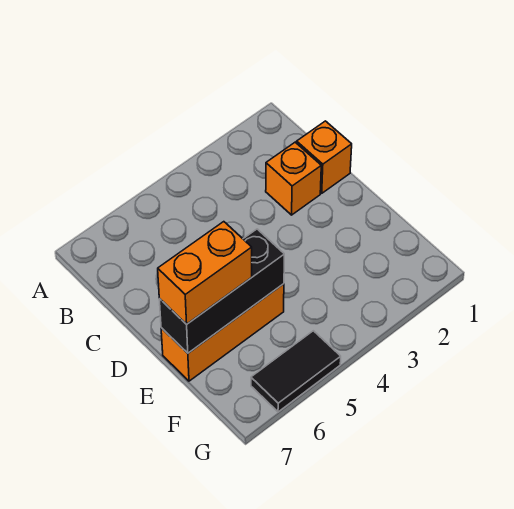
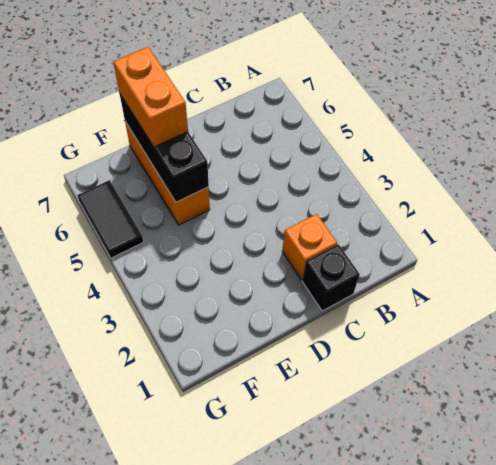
orange brick C1 level 1 -> black brick C1 level 1

